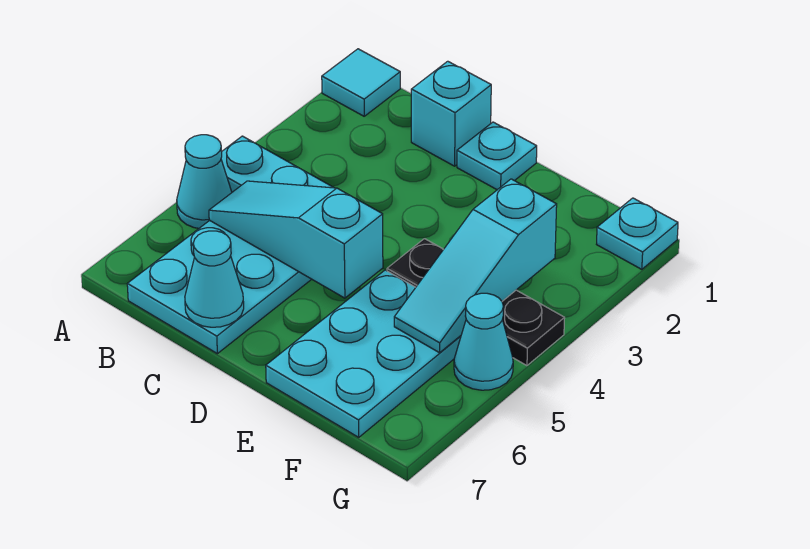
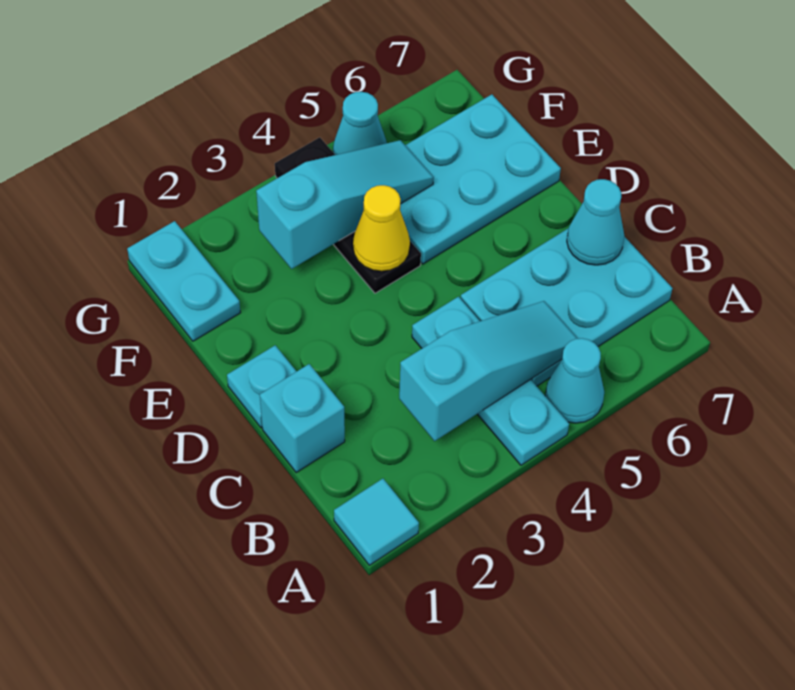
cyan slope B5:D5 level 2 top D -> cyan slope B3:B5 level 2 top 3
none -> yellow cone E4 level 2
cyan plate G1 level 1 -> cyan plate F1:G1 level 1

